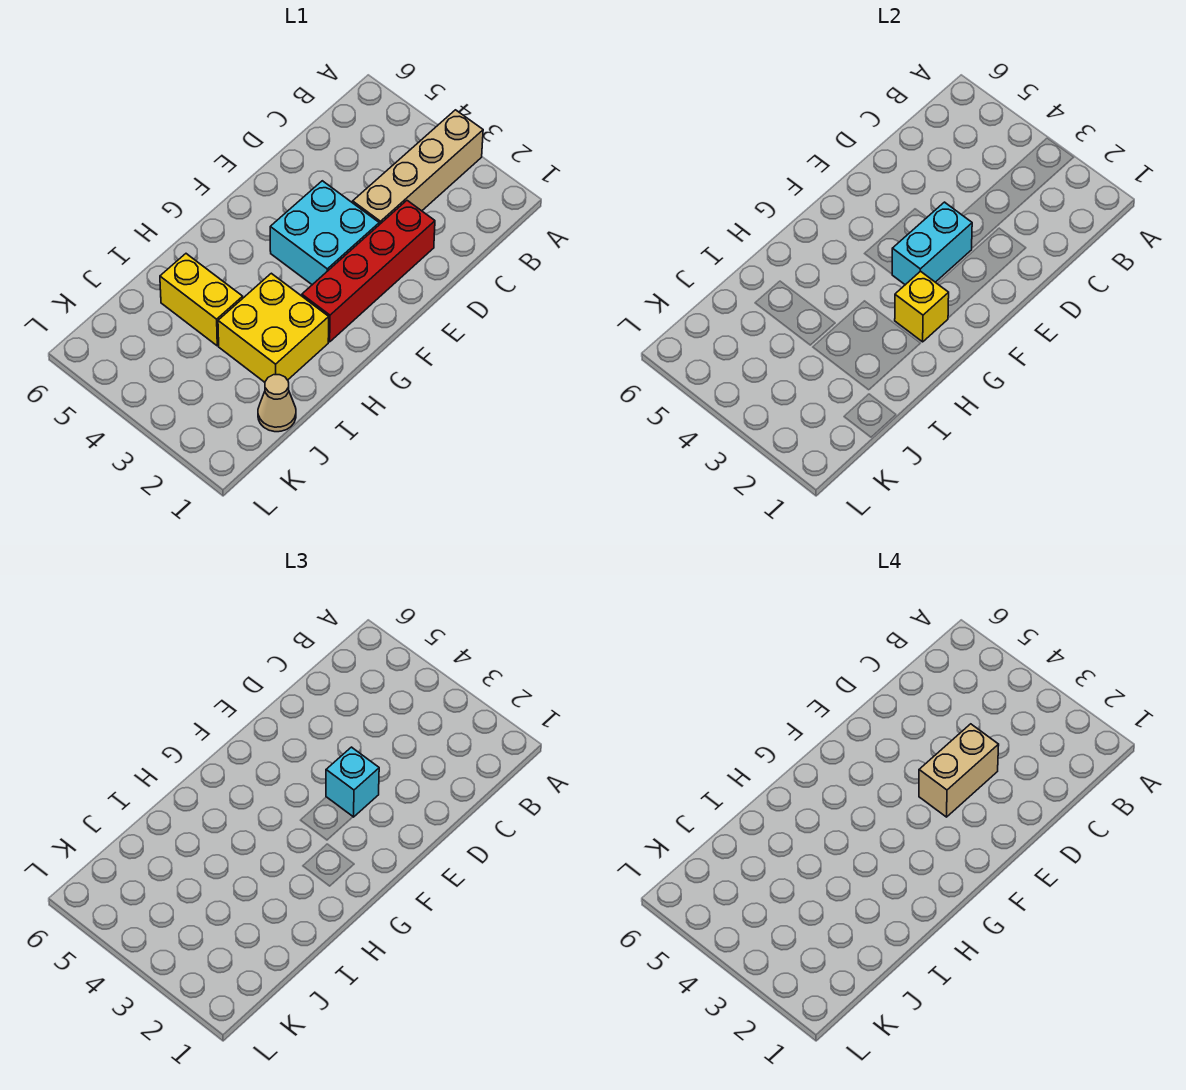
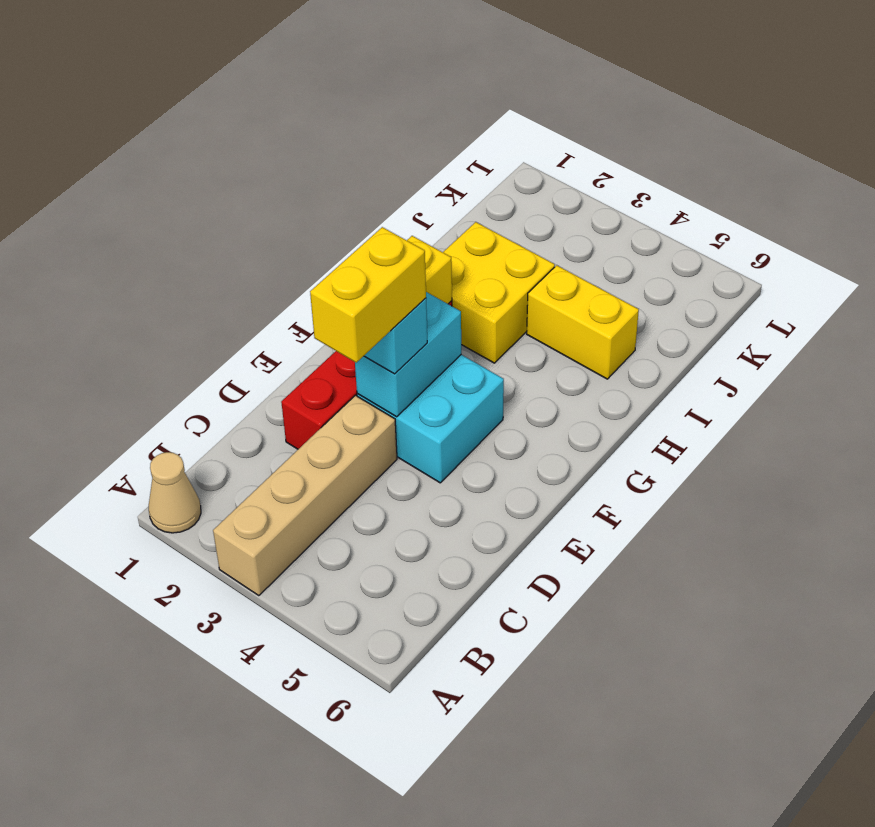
tan brick D3:E3 level 4 -> yellow brick D3:E3 level 4
tan cone J1 level 1 -> tan cone A1 level 1

